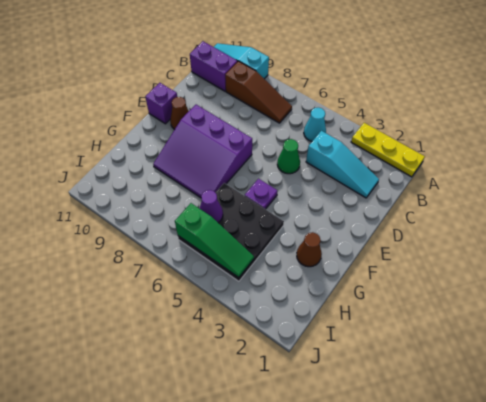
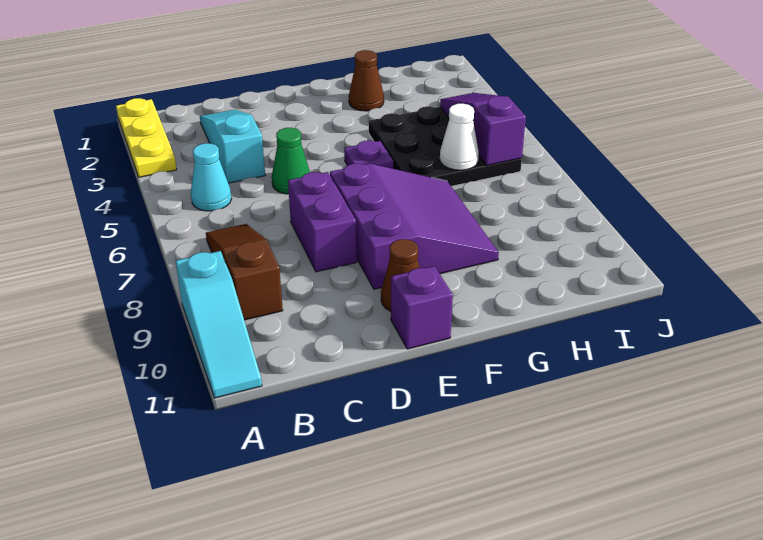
purple brick B10:B11 level 1 -> purple brick D7:D8 level 1
purple cone H6 level 2 -> white cone H6 level 2
green slope I4:I6 level 2 top 6 -> purple slope I4:I6 level 2 top 6

